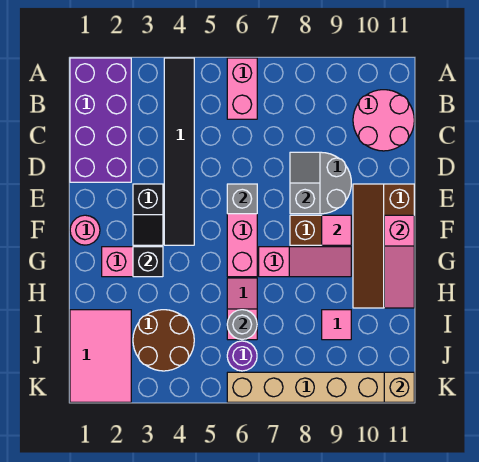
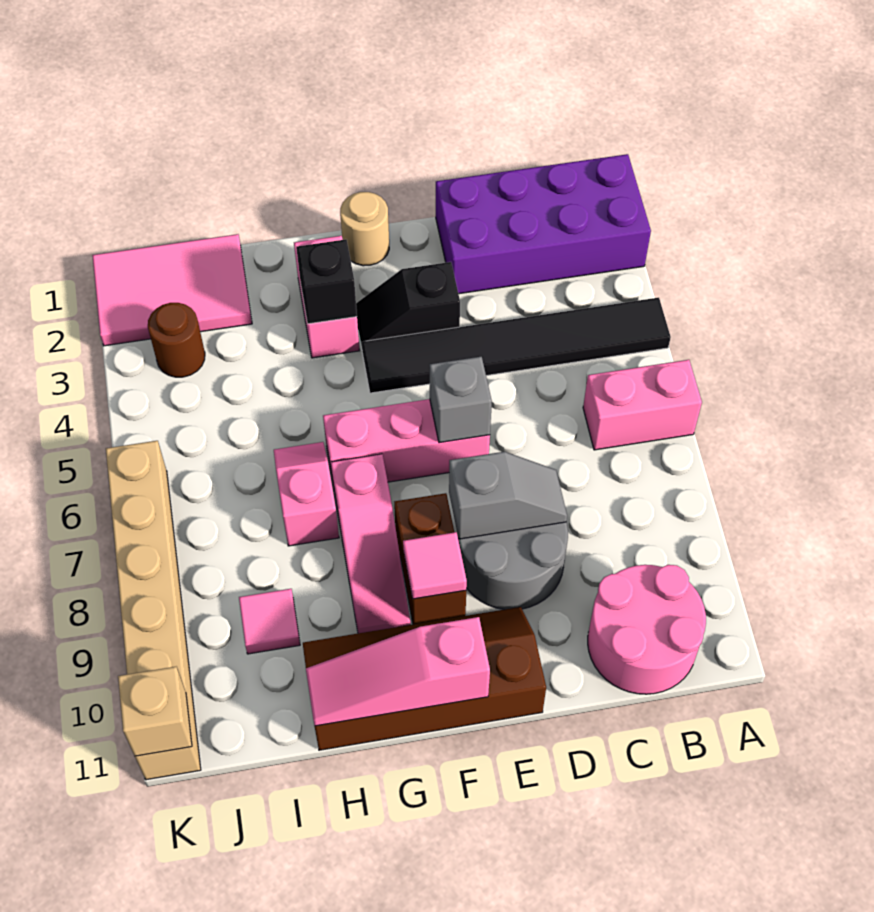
pink round brick F1 level 1 -> tan round brick F1 level 1
pink slope H6:I6 level 1 top I -> pink slope H6:H7 level 1 top 7
brown round brick I3:J4 level 1 -> brown round brick J3 level 1
grey round brick I6 level 2 -> none
purple round brick J6 level 1 -> none

